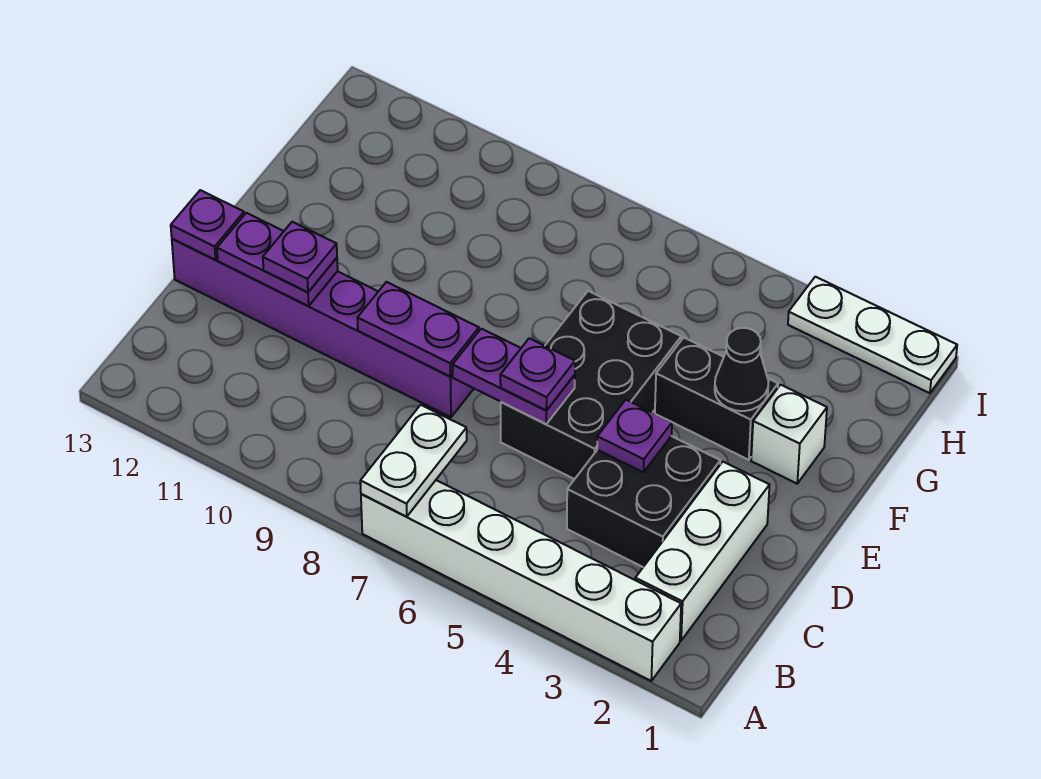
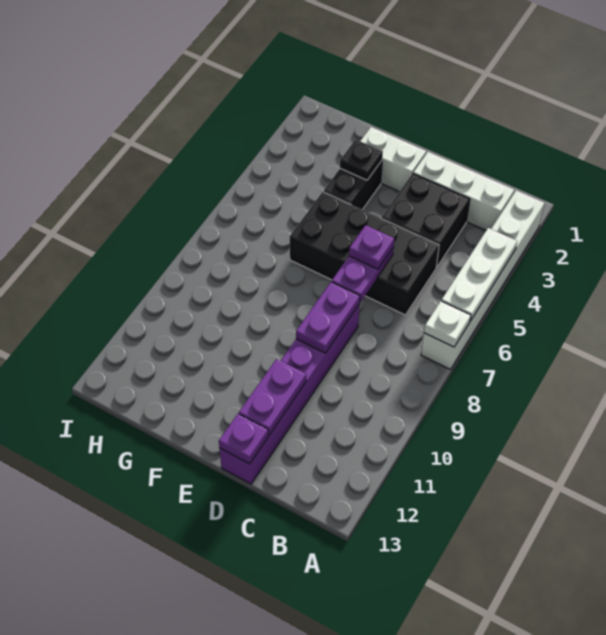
white plate A7:B7 level 2 -> white plate A7 level 2
purple plate D4 level 2 -> none
black brick D5:F6 level 1 -> black brick C5:F6 level 1
purple plate D11 level 3 -> none
white brick F2 level 1 -> white brick E2:F2 level 1
black cone F3 level 2 -> black plate F3 level 2
white plate I1:I3 level 1 -> white plate A4:A6 level 2

